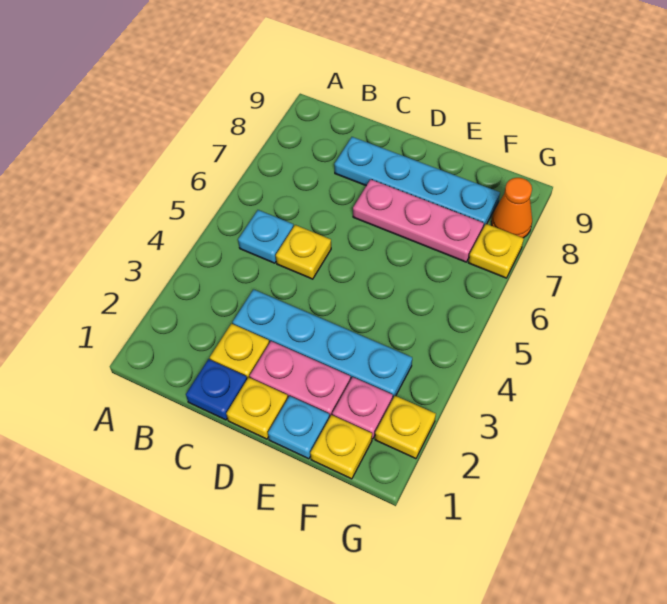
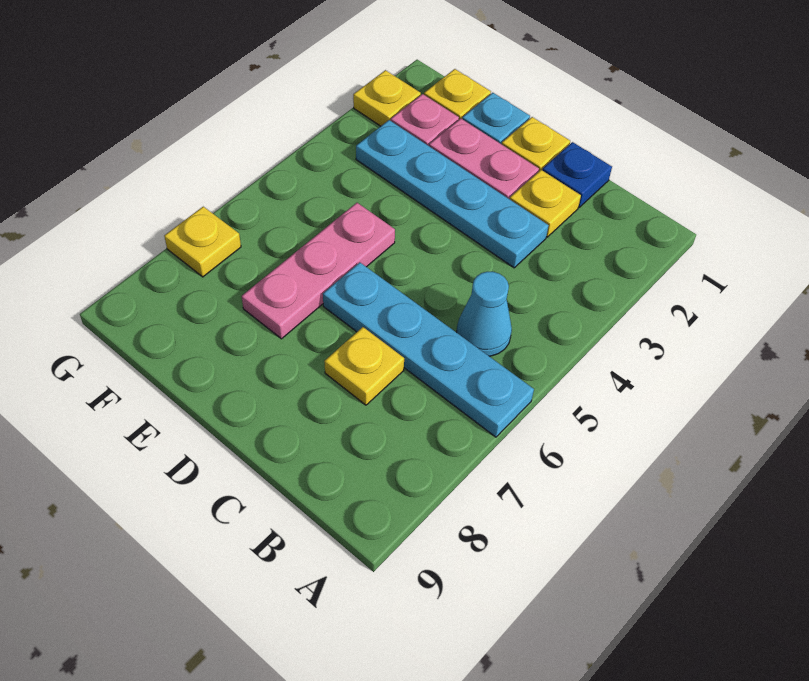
cyan plate B5 level 1 -> cyan cone B5 level 1
yellow plate C5 level 1 -> yellow plate C7 level 1
cyan plate C8:F8 level 1 -> cyan plate A6:D6 level 1
pink plate D7:F7 level 1 -> pink plate E5:E7 level 1
orange cone G8 level 1 -> none

